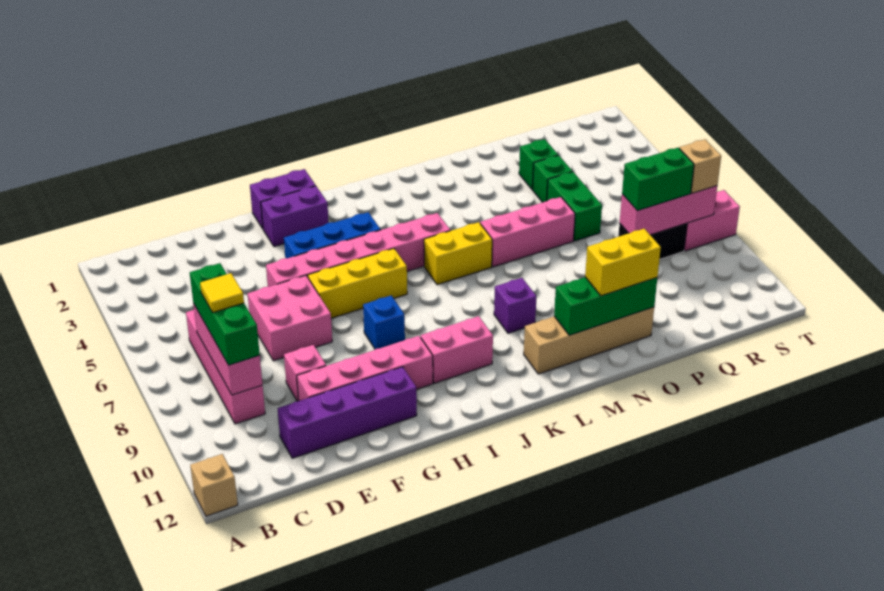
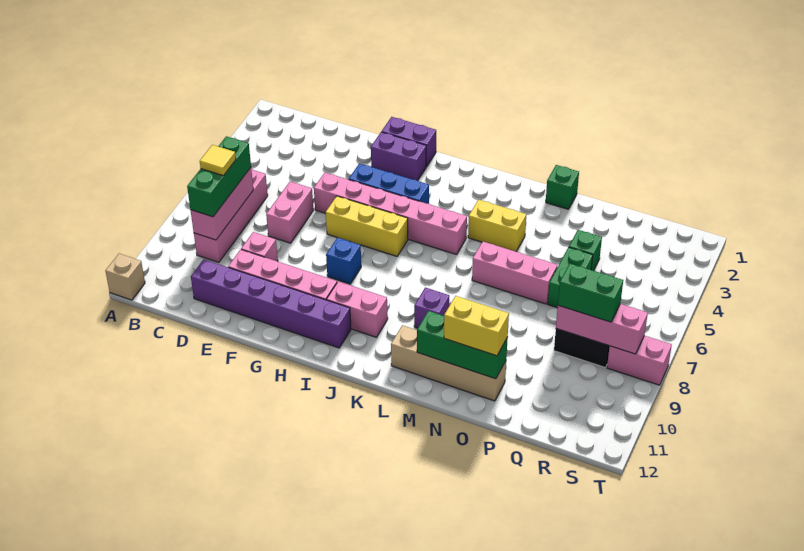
purple brick D11:G11 level 1 -> purple brick D11:I11 level 1
pink brick E6:F7 level 1 -> pink brick E6:E7 level 1
yellow brick K6:L6 level 1 -> yellow brick L4:M4 level 1
green brick P3 level 1 -> green brick N1 level 1
tan brick S8 level 3 -> none

